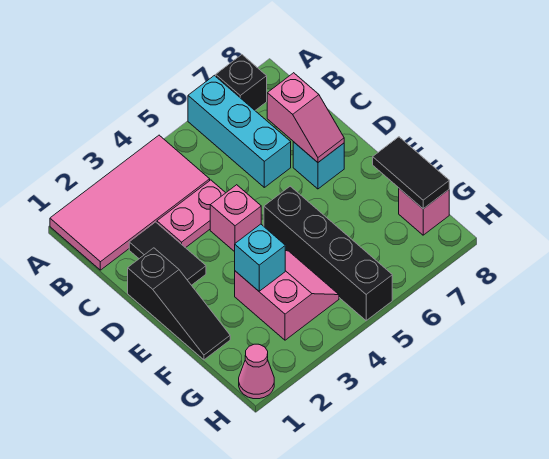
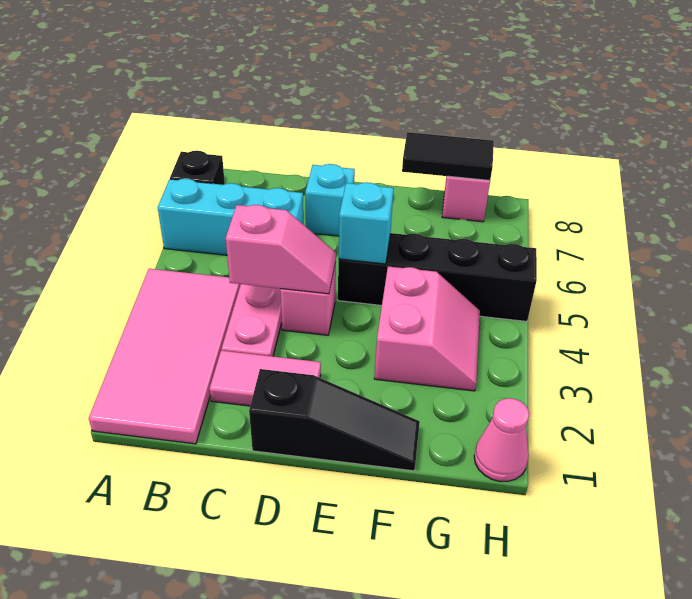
black tile C2:D2 level 1 -> pink tile C2:D2 level 1
pink slope C7:D7 level 2 top C -> pink slope C4:D4 level 2 top C
pink slope F3:G4 level 1 top 3 -> pink slope F3:G4 level 1 top F
cyan brick F3 level 2 -> cyan brick E5 level 2

